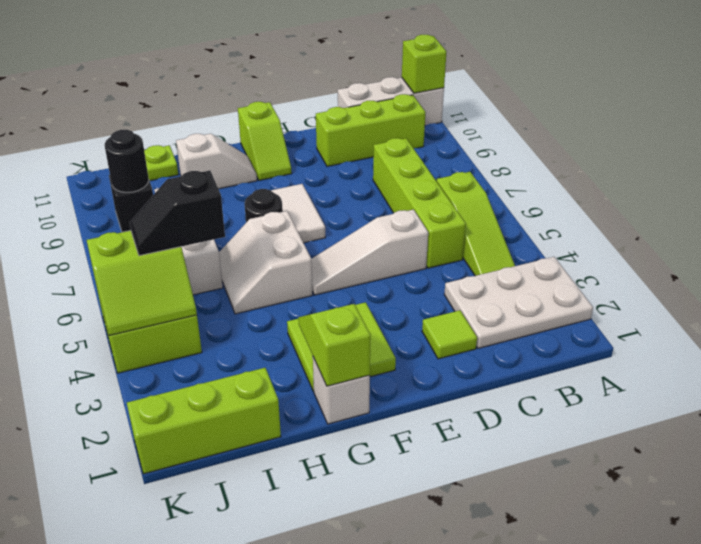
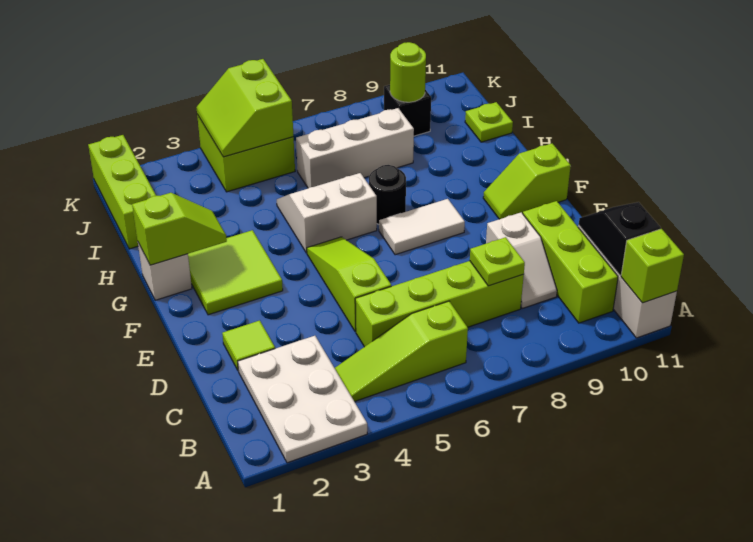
none -> lime plate C8 level 2
white slope D5:F5 level 1 top D -> lime slope D5:F5 level 1 top D
white slope G10:H10 level 1 top H -> white slope C9:D9 level 1 top D
black slope I5:J5 level 3 top I -> black slope B11:C11 level 2 top B
black round brick J9 level 2 -> lime round brick J9 level 2

